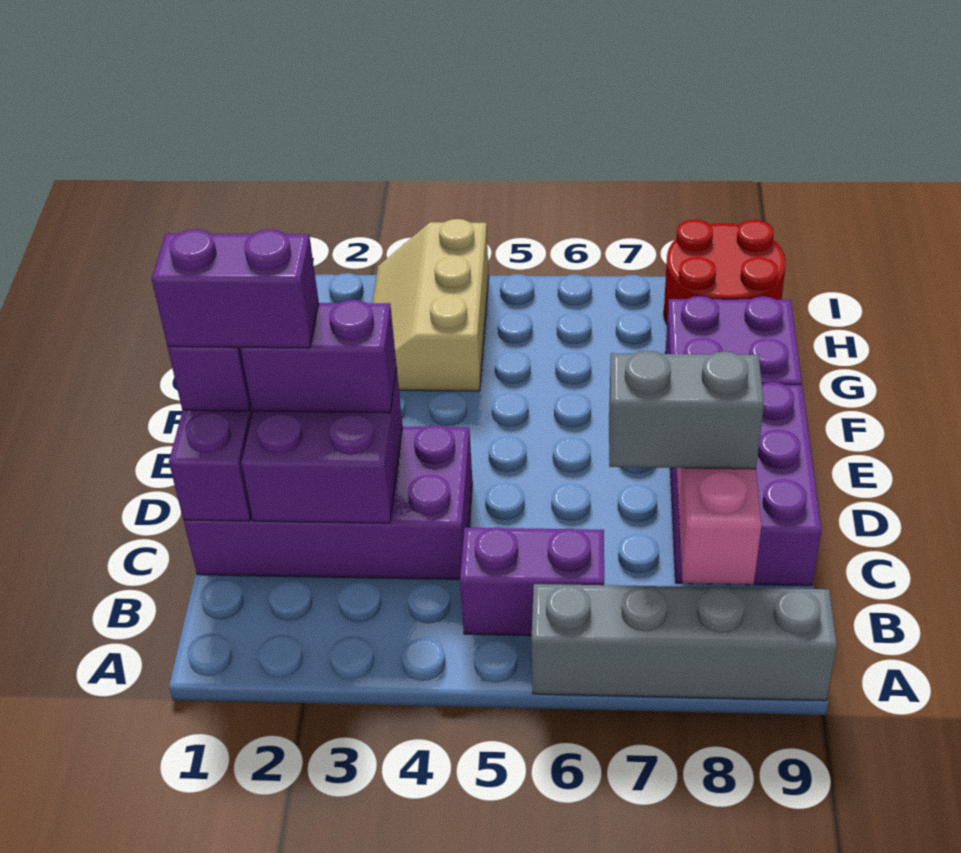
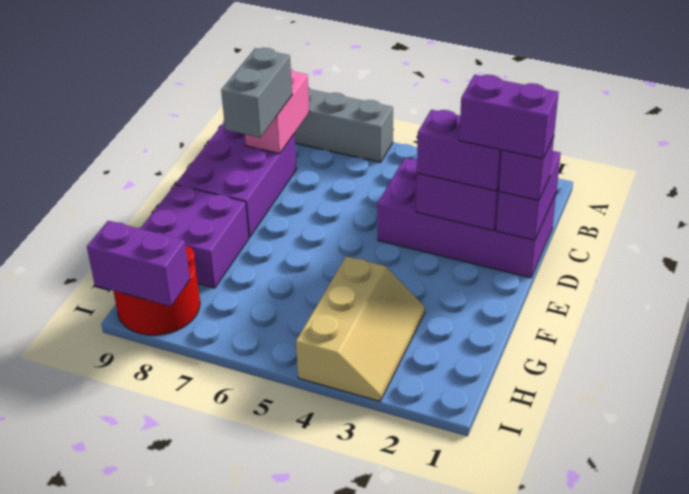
purple brick B5:B6 level 1 -> purple brick I8:I9 level 2
grey brick C7:C8 level 3 -> grey brick C8:D8 level 3

